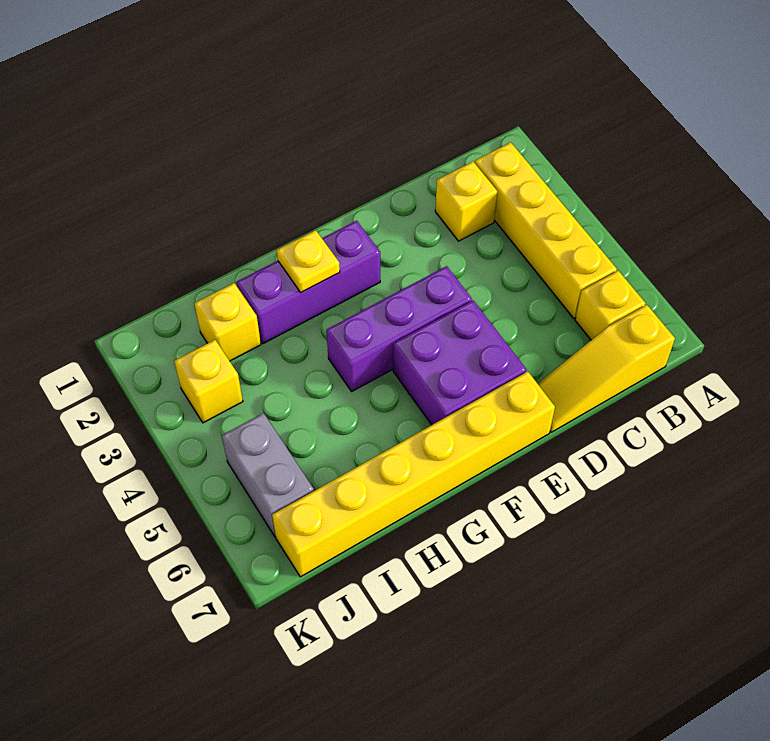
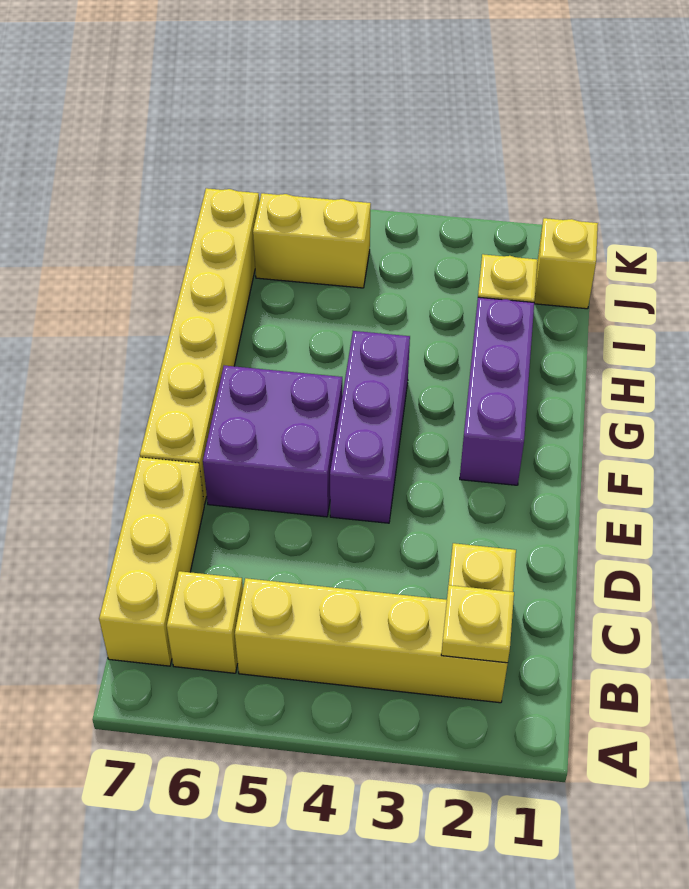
yellow slope B7:D7 level 1 top B -> yellow brick B7:D7 level 1
yellow plate G2 level 2 -> yellow plate B2 level 2
yellow brick J3 level 1 -> yellow brick J1 level 1
grey brick J5:J6 level 1 -> yellow brick J5:J6 level 1

